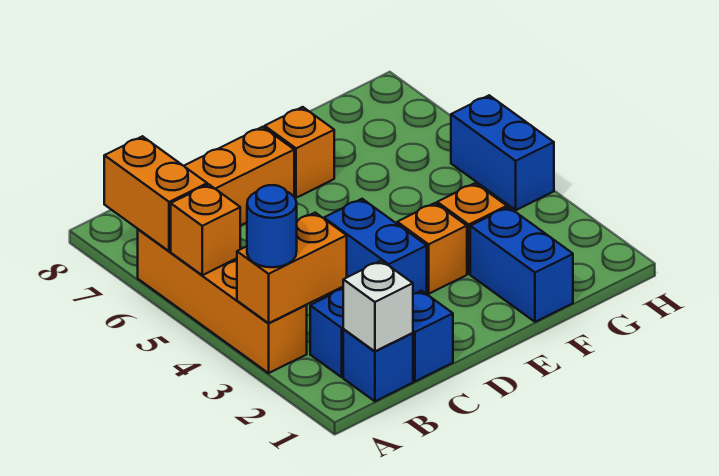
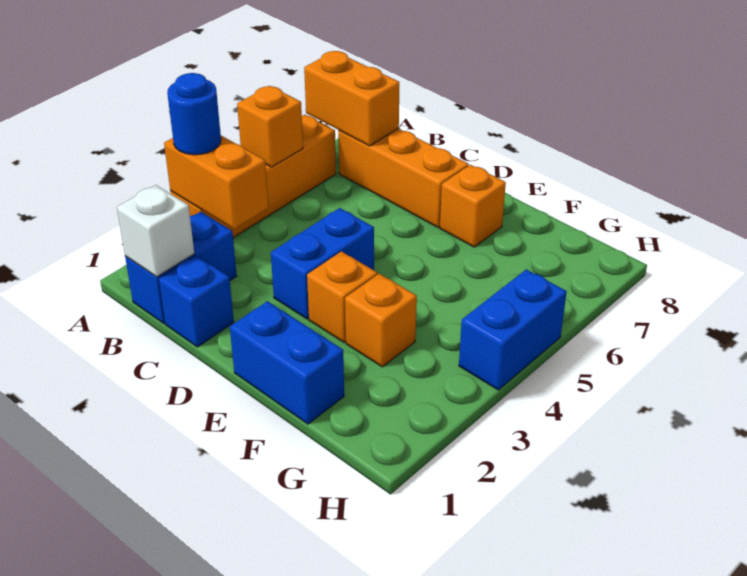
orange brick A6:A7 level 2 -> orange brick A7:B7 level 2
blue brick F1:F2 level 1 -> blue brick E1:F1 level 1

